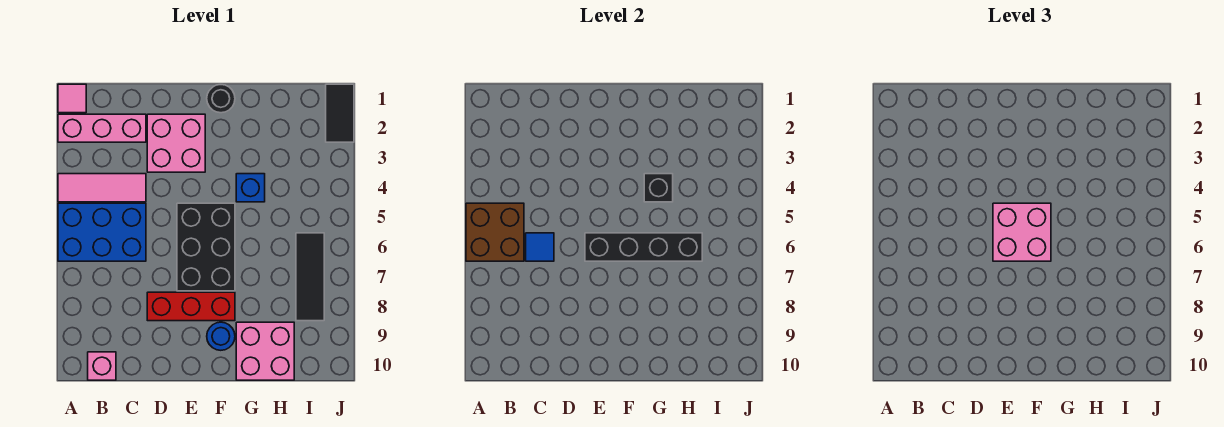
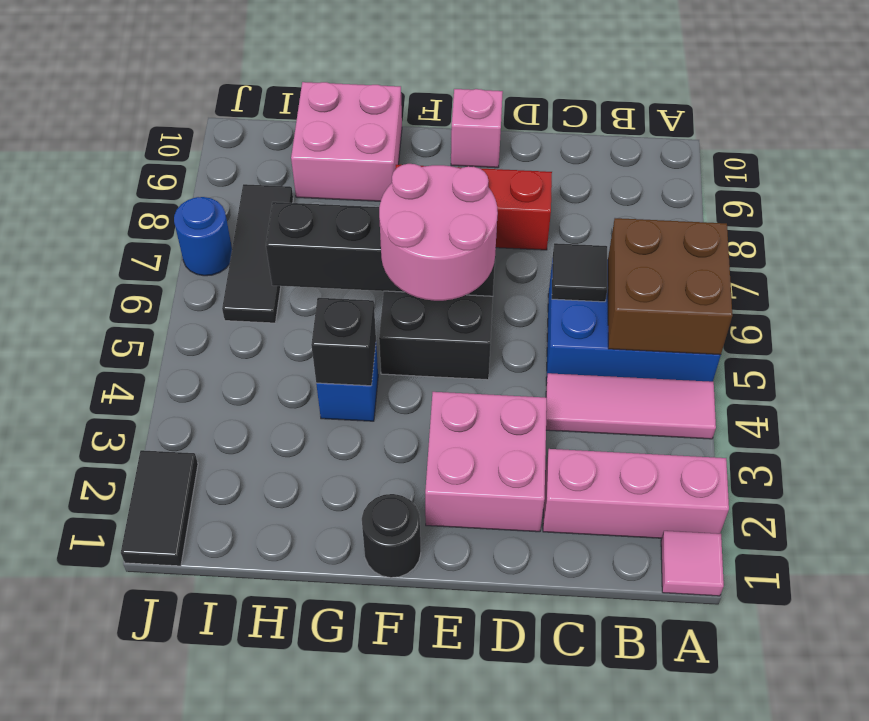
pink brick B10 level 1 -> pink brick E10 level 1
blue tile C6 level 2 -> black tile C6 level 2
pink brick E5:F6 level 3 -> pink round brick E5:F6 level 3
blue round brick F9 level 1 -> blue round brick J7 level 1

